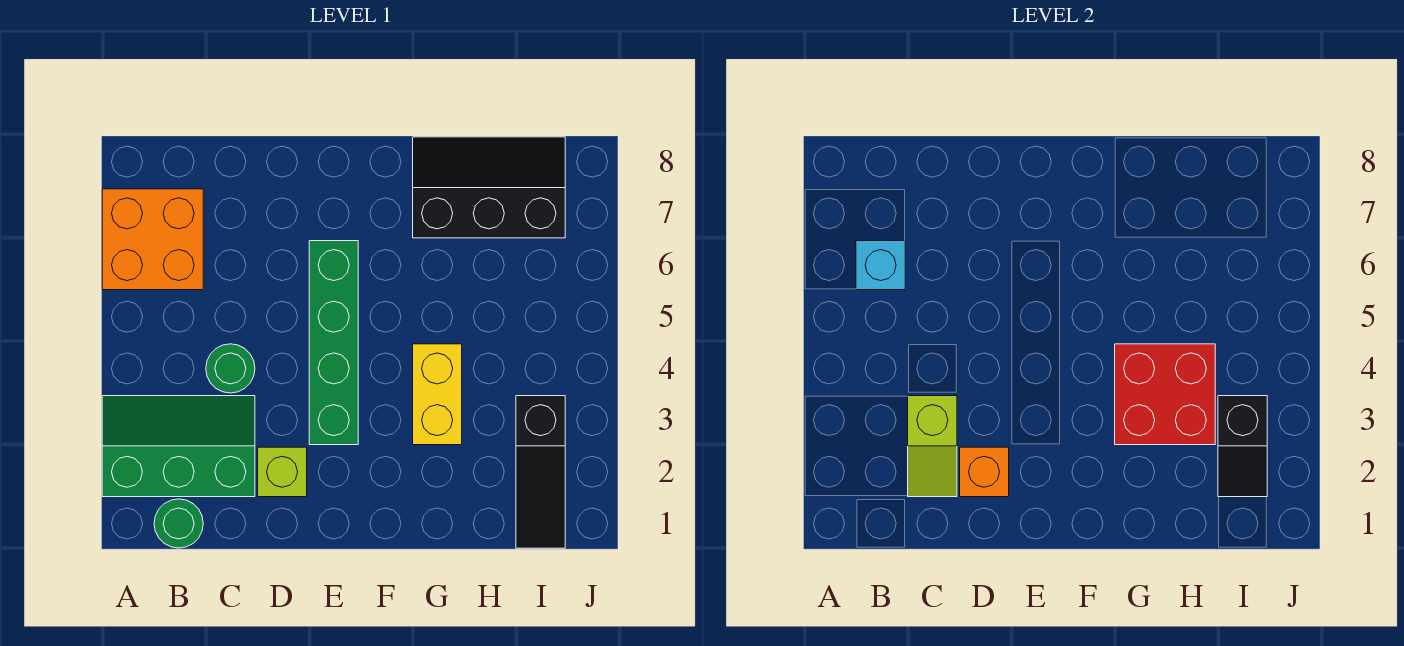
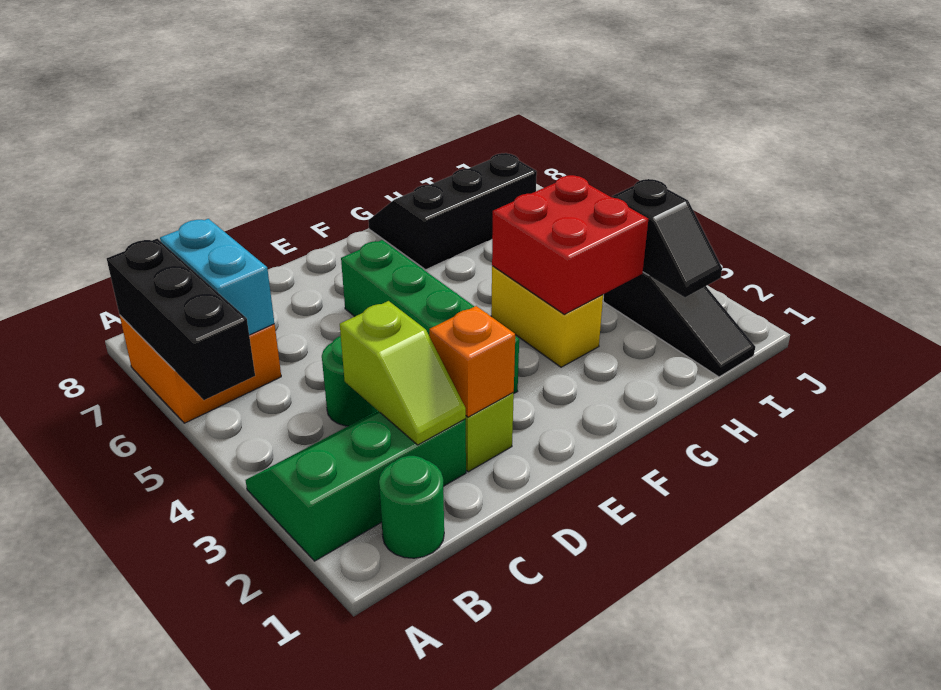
none -> black brick A5:A7 level 2
cyan brick B6 level 2 -> cyan brick B6:B7 level 2

